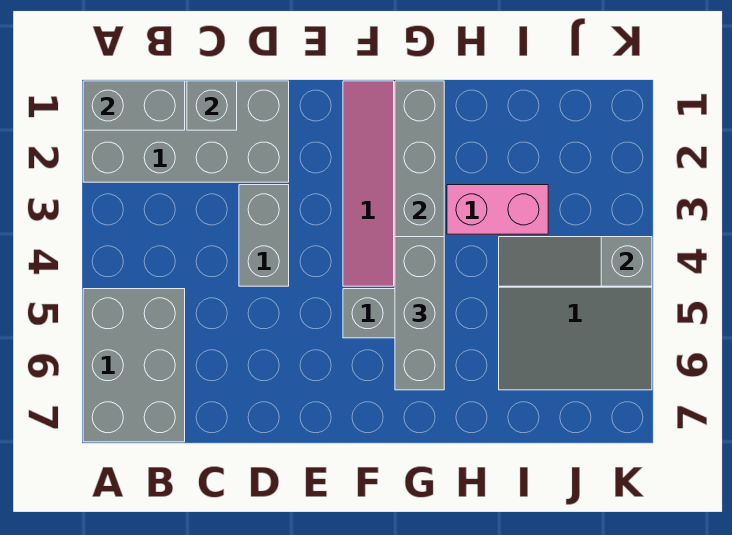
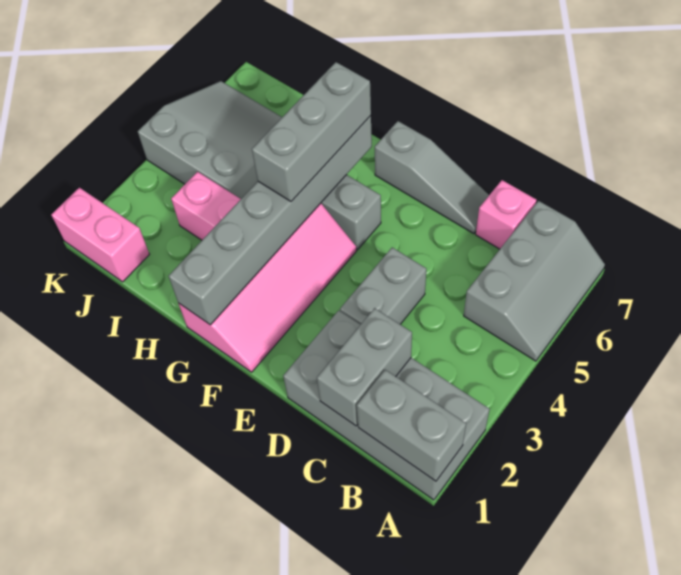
grey brick A5:B7 level 1 -> grey slope A5:B7 level 1 top B
grey brick C1 level 2 -> grey brick C1:C2 level 2
none -> pink brick C7 level 1
grey slope I4:K4 level 2 top K -> grey slope D7:F7 level 1 top F
none -> pink brick J1:K1 level 1

